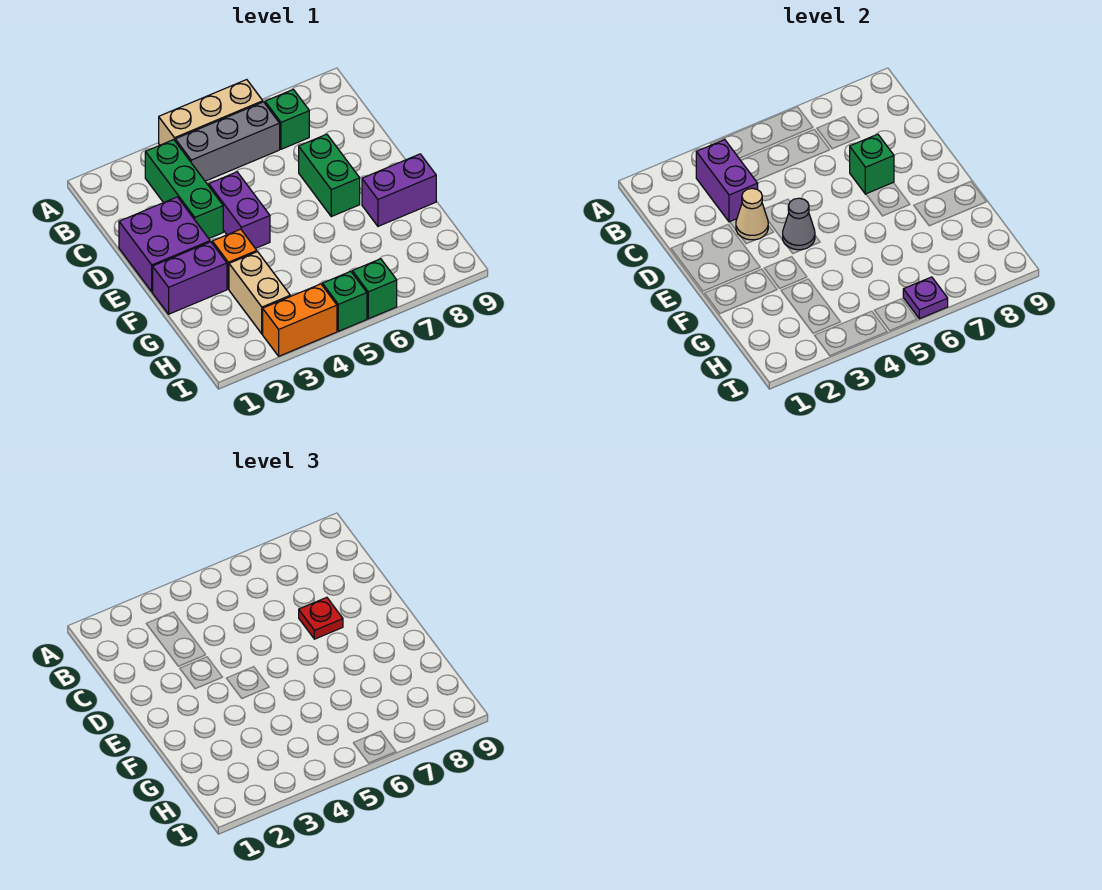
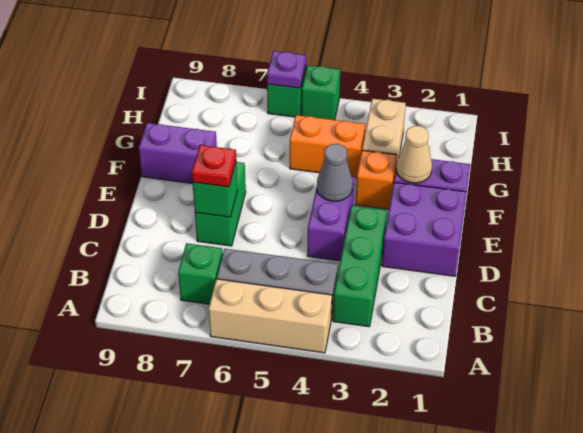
purple brick B3:C3 level 2 -> none
tan cone D3 level 2 -> tan cone F2 level 2
orange brick I3:I4 level 1 -> orange brick G4:G5 level 1

